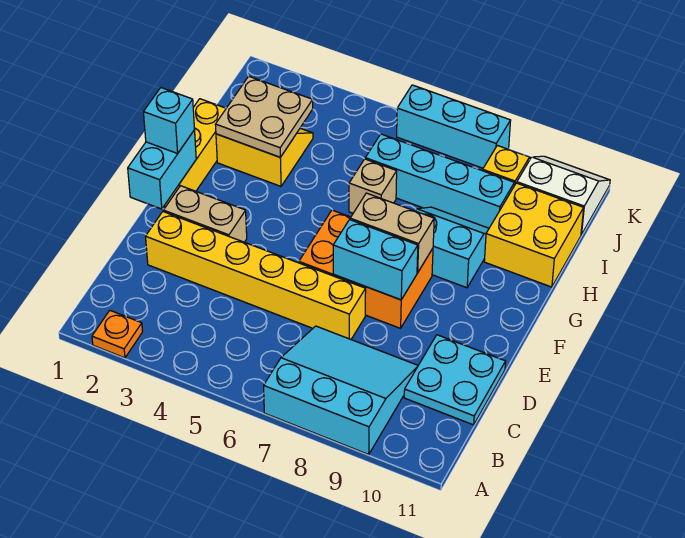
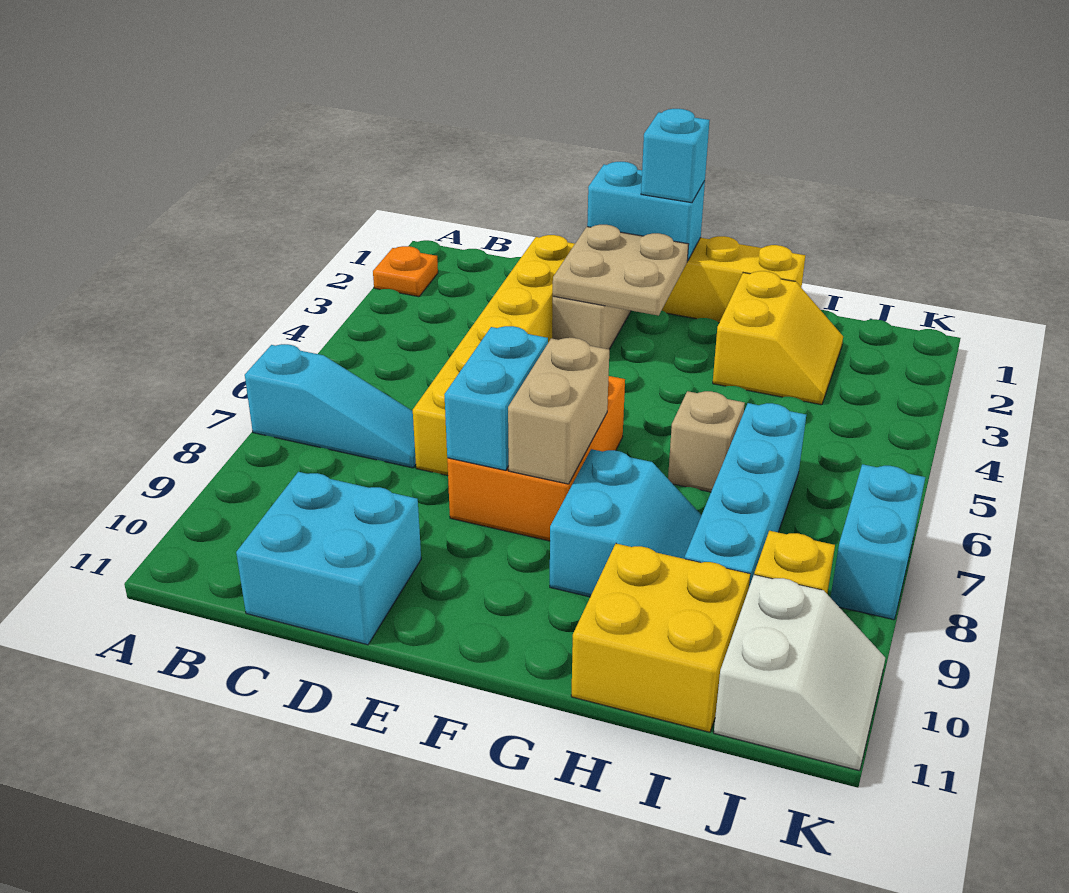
cyan slope A7:C9 level 1 top A -> cyan slope A7:C7 level 1 top A
cyan plate C10:D11 level 1 -> cyan brick C10:D11 level 1
tan plate H2:I3 level 2 -> tan plate E2:F3 level 2
cyan brick K6:K8 level 1 -> cyan brick K7:K8 level 1

